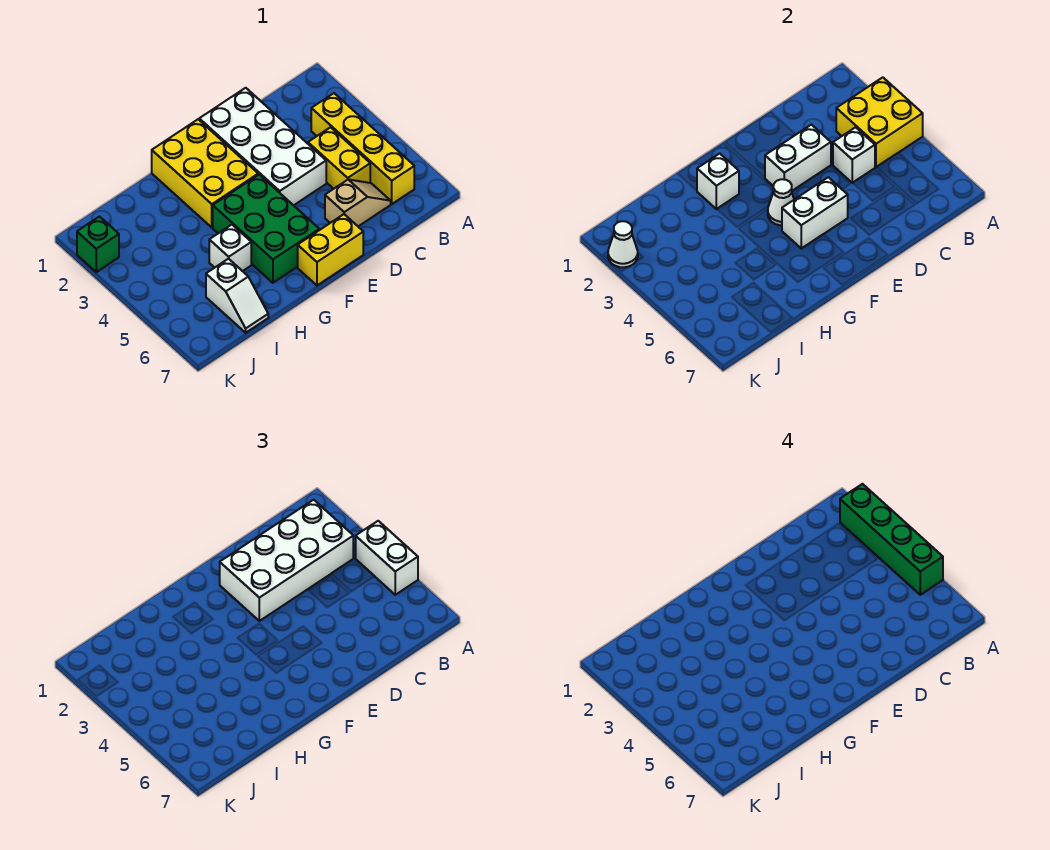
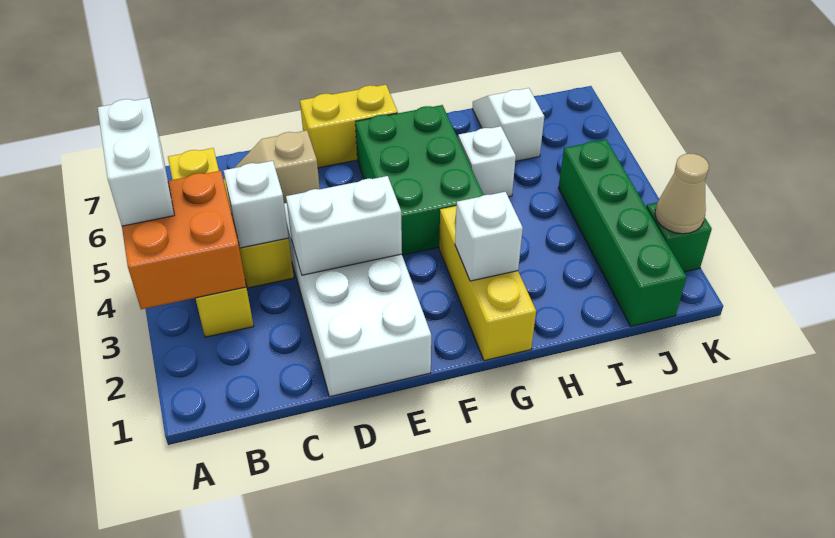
green brick A2:A5 level 4 -> green brick J1:J4 level 1
yellow brick A3:B4 level 2 -> orange brick A3:B4 level 2
white brick B2:E3 level 3 -> none
white brick E5:F5 level 2 -> none
yellow brick F1:G3 level 1 -> yellow brick G1:G3 level 1
white cone F4 level 2 -> none
white cone K2 level 2 -> tan cone K2 level 2

